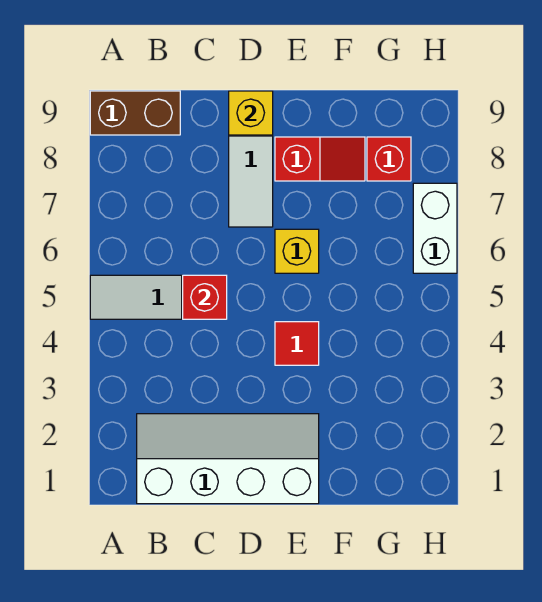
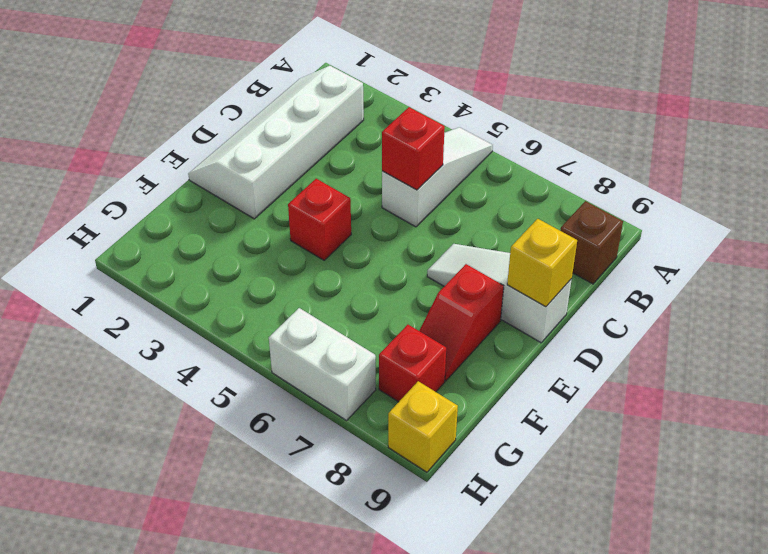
brown brick A9:B9 level 1 -> brown brick B9 level 1
white slope B1:E2 level 1 top 1 -> white slope B1:E2 level 1 top 2
red tile E4 level 1 -> red brick E4 level 1
yellow brick E6 level 1 -> yellow brick H9 level 1

